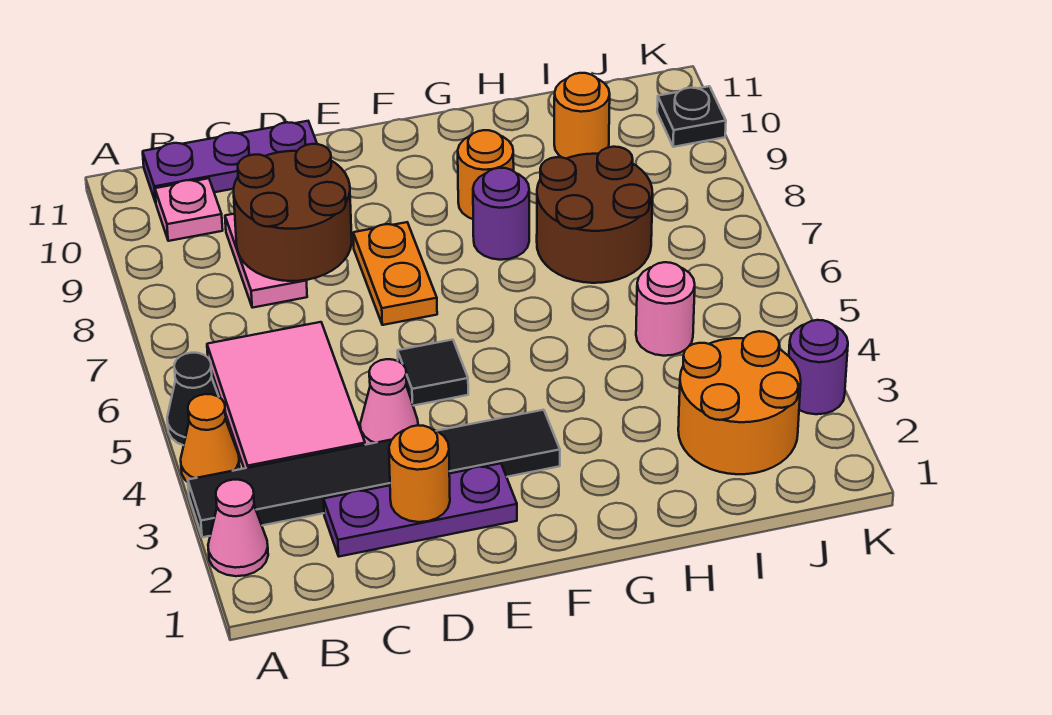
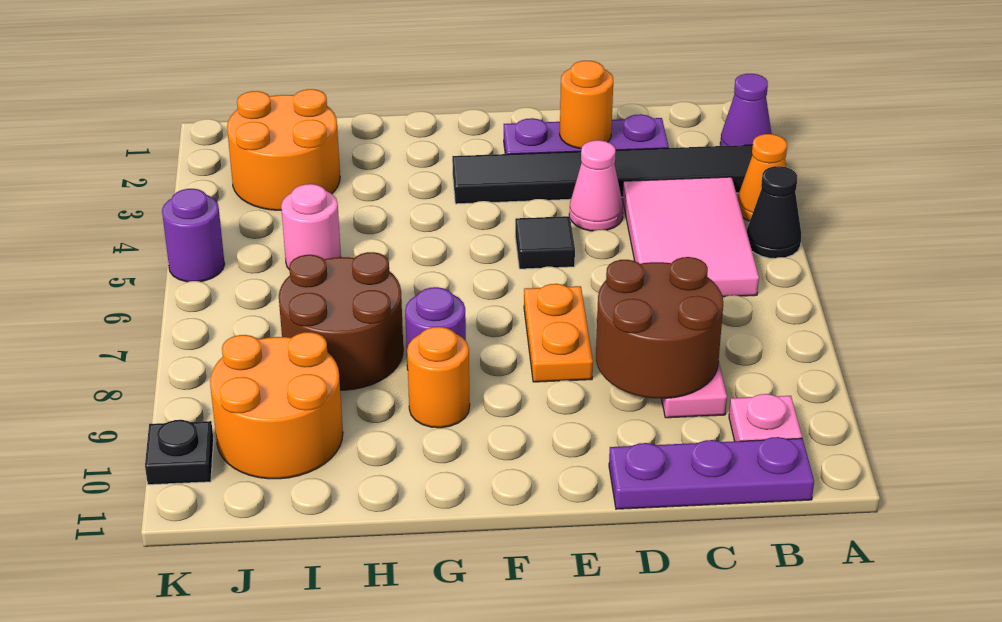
pink cone A2 level 1 -> purple cone A2 level 1
orange round brick I10 level 1 -> orange round brick I9:J10 level 1
purple round brick K3 level 1 -> purple round brick K5 level 1

